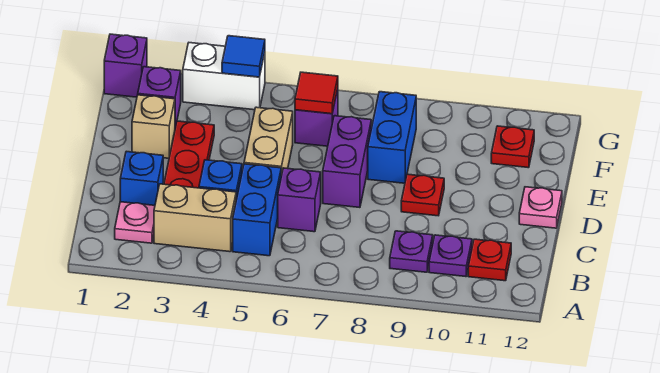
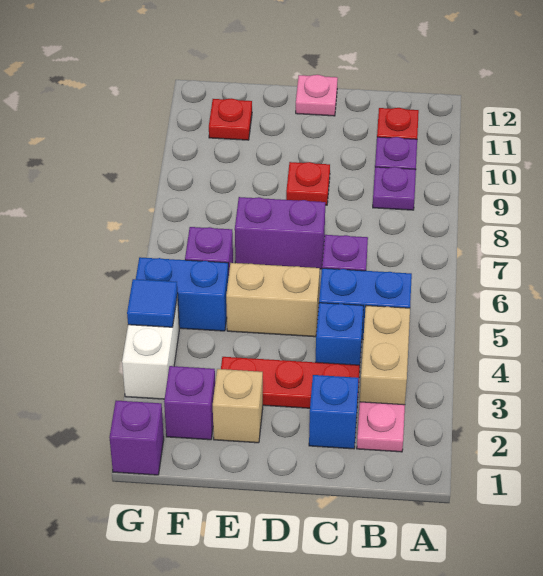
blue brick E8:F8 level 1 -> blue brick F5:G5 level 1
red tile F6 level 2 -> none

